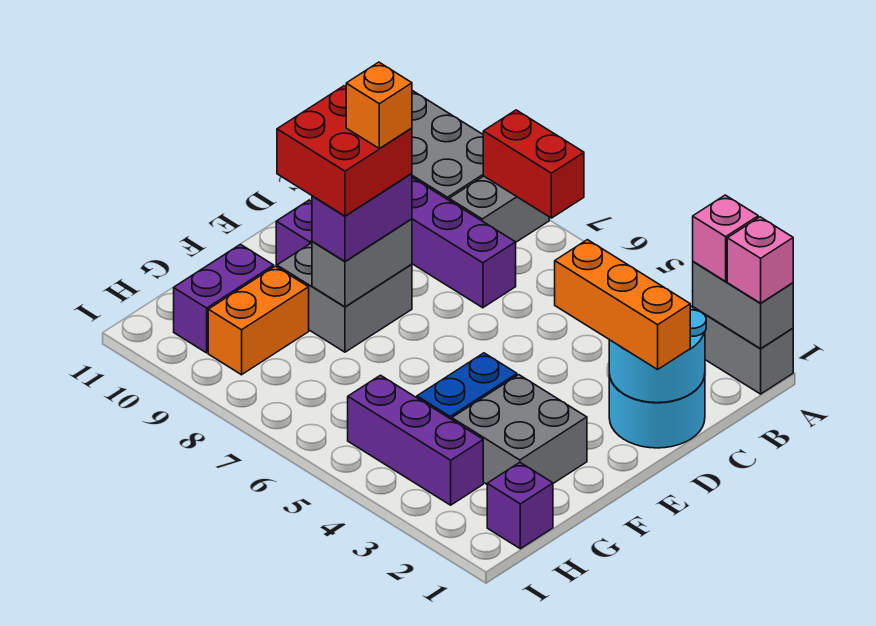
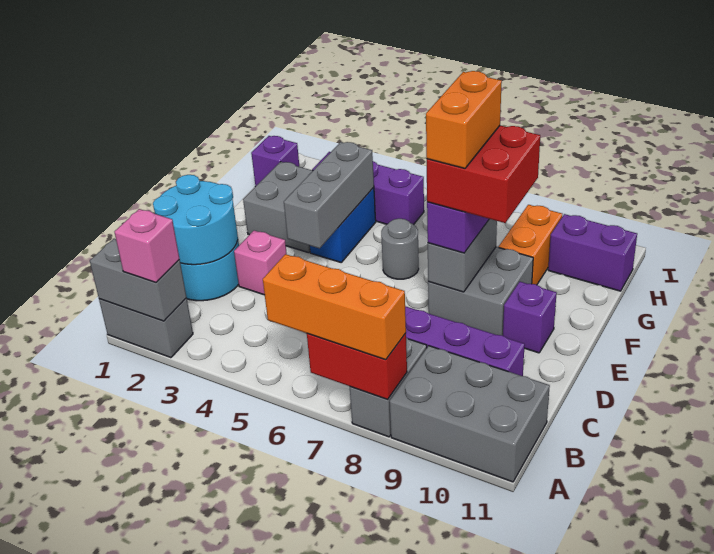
pink brick A1 level 3 -> pink brick D3 level 1
orange brick D1:D3 level 3 -> orange brick A6:A8 level 3
none -> grey brick E4:G4 level 2
orange brick E8 level 5 -> orange brick E8:F8 level 5
none -> grey round brick F6 level 1
purple brick G10:H10 level 1 -> purple brick H10:H11 level 1

